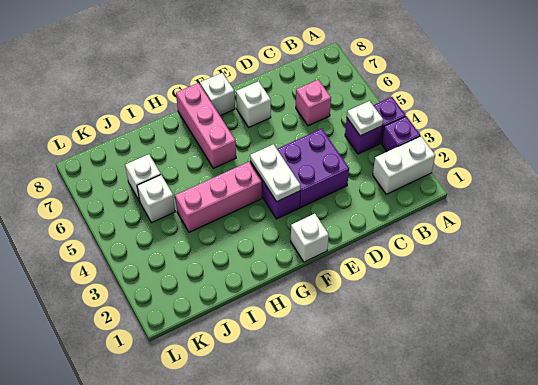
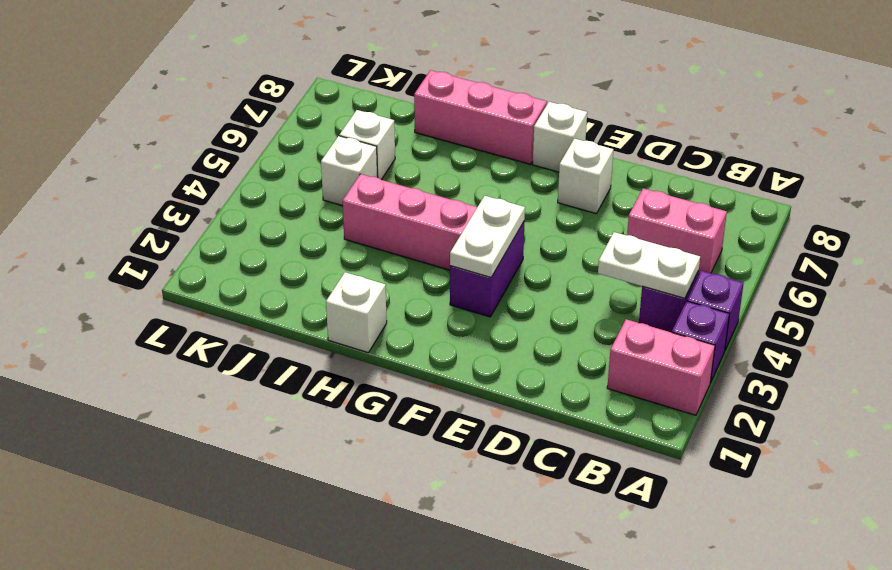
white brick A2:B2 level 1 -> pink brick A2:B2 level 1
white plate B4 level 2 -> white plate B4:C4 level 2
pink brick C6 level 1 -> pink brick B6:C6 level 1
purple brick D3:E4 level 1 -> none
white brick F1 level 1 -> white brick H1 level 1
pink brick G6:G8 level 1 -> pink brick G8:I8 level 1

